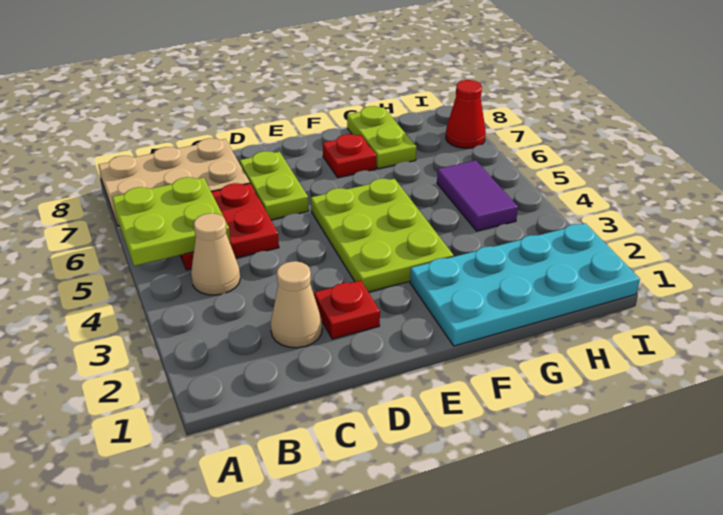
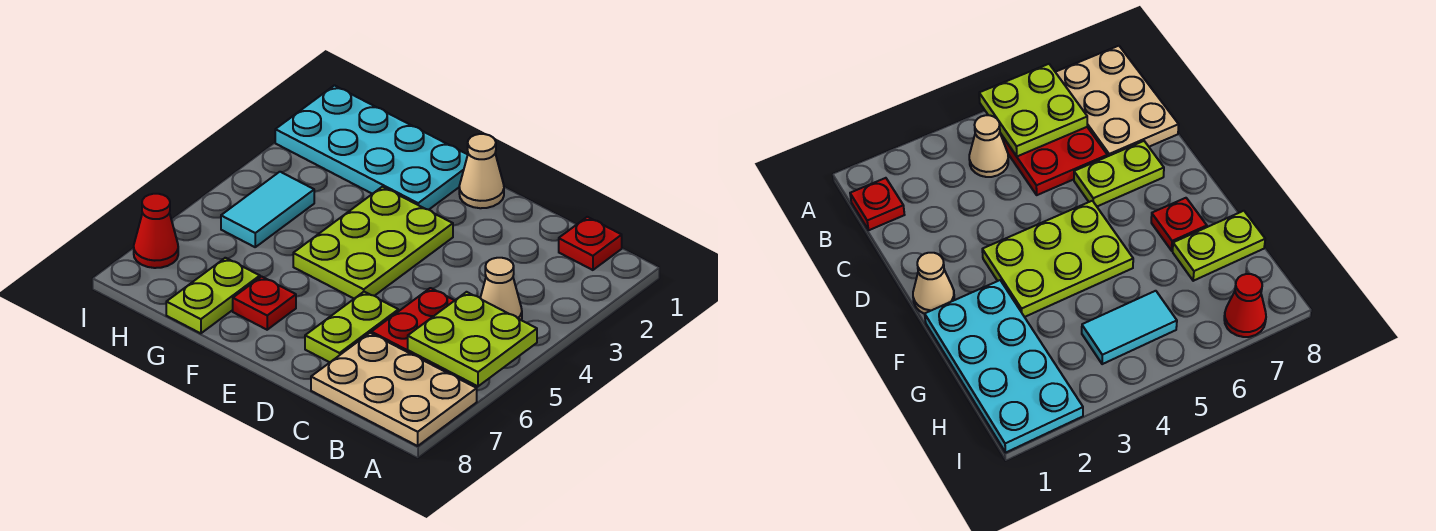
tan cone C2 level 1 -> tan cone E1 level 1
red plate D2 level 1 -> red plate B1 level 1
purple tile H4:H5 level 1 -> cyan tile H4:H5 level 1

